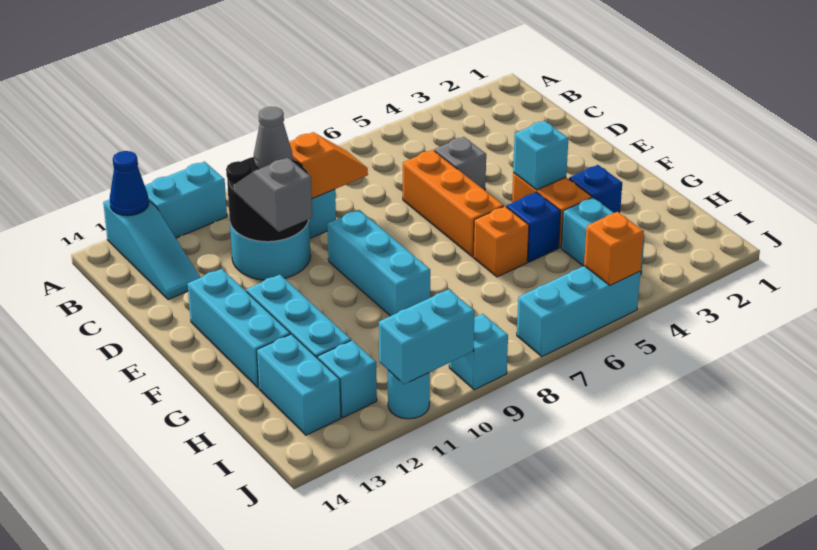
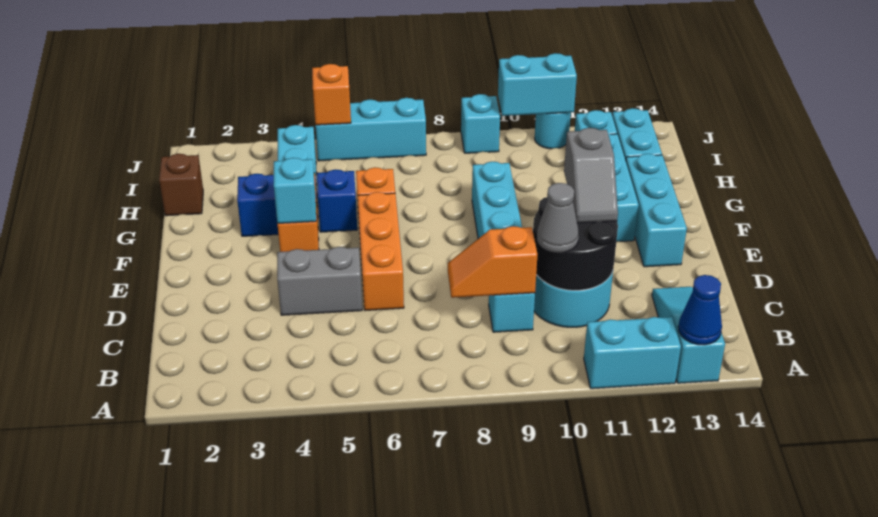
grey brick D5 level 1 -> grey brick D4:D5 level 1
none -> brown brick H1 level 1

